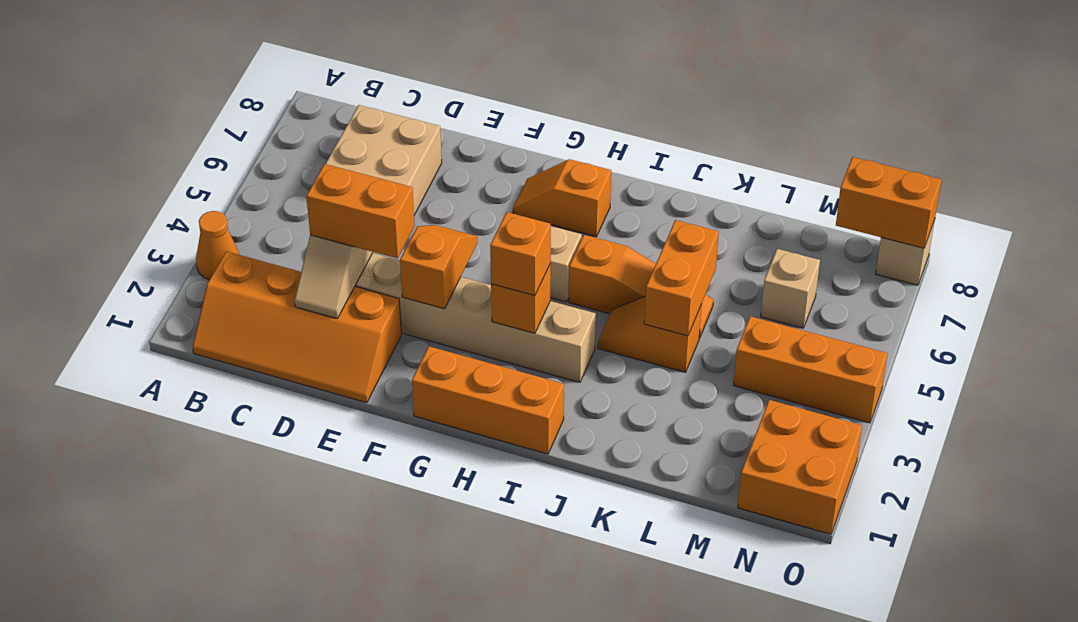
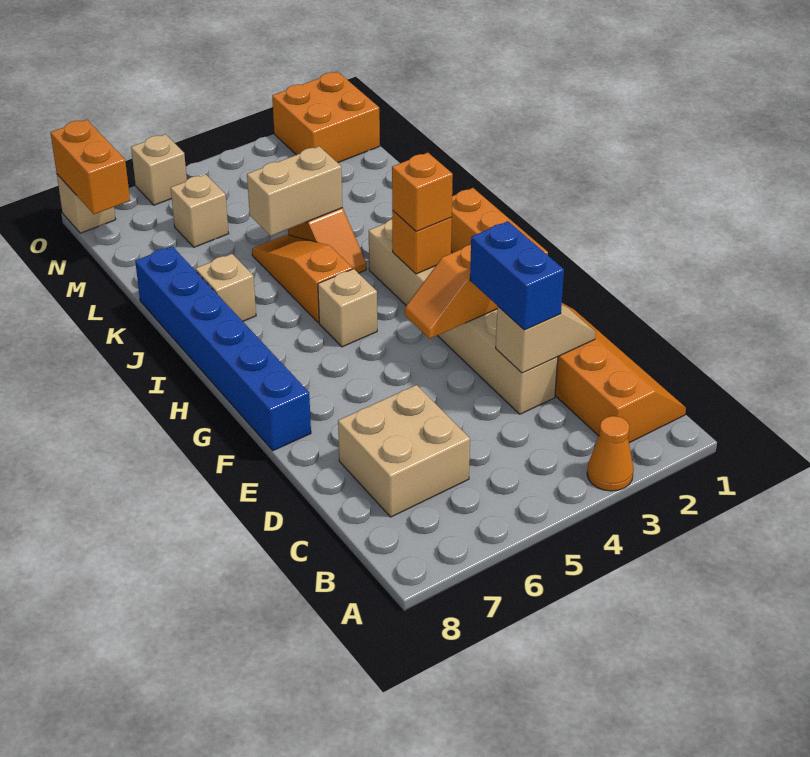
orange brick D3:E3 level 3 -> blue brick D3:E3 level 3
none -> blue brick F8:K8 level 1
orange slope G7:H7 level 1 top H -> none
none -> tan brick J7 level 1
orange brick K4:K5 level 2 -> tan brick K4:K5 level 2
orange brick M4:O4 level 1 -> none
none -> tan brick O6 level 1

